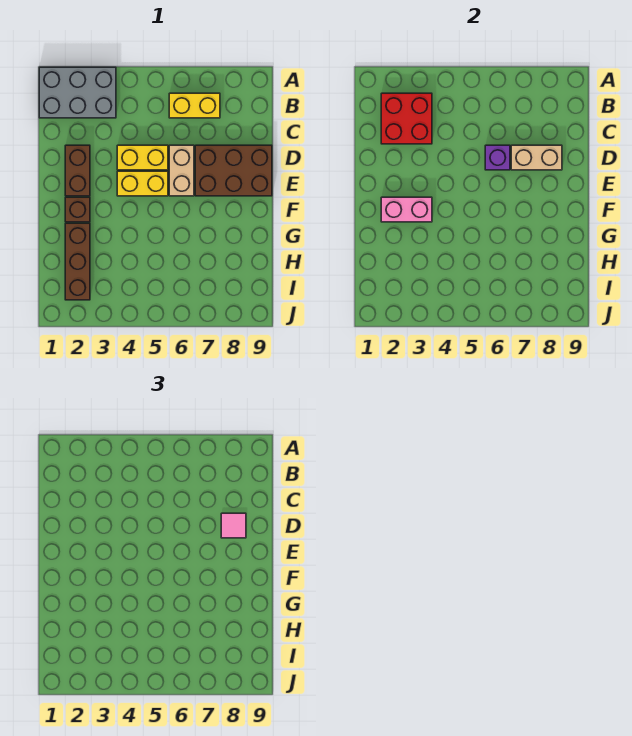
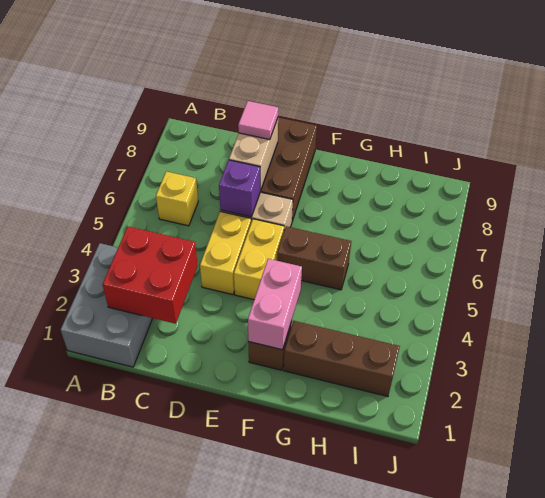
yellow brick B6:B7 level 1 -> yellow brick B6 level 1
brown brick D2:E2 level 1 -> brown brick F5:G5 level 1

